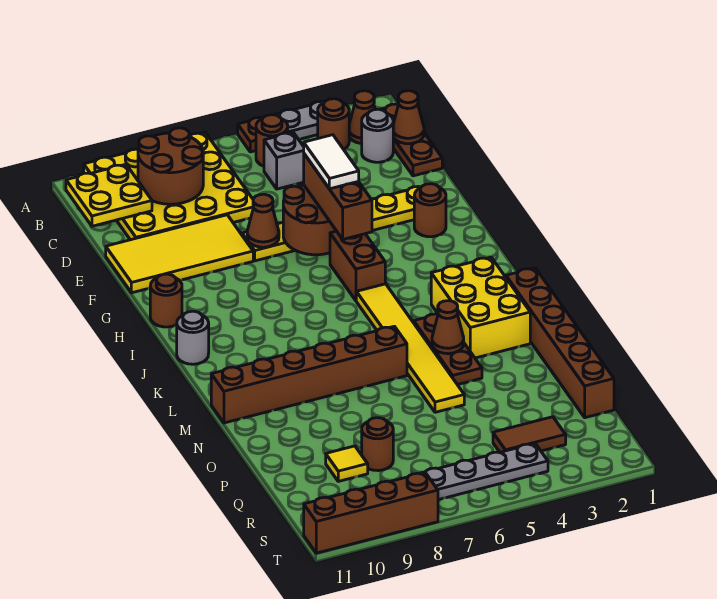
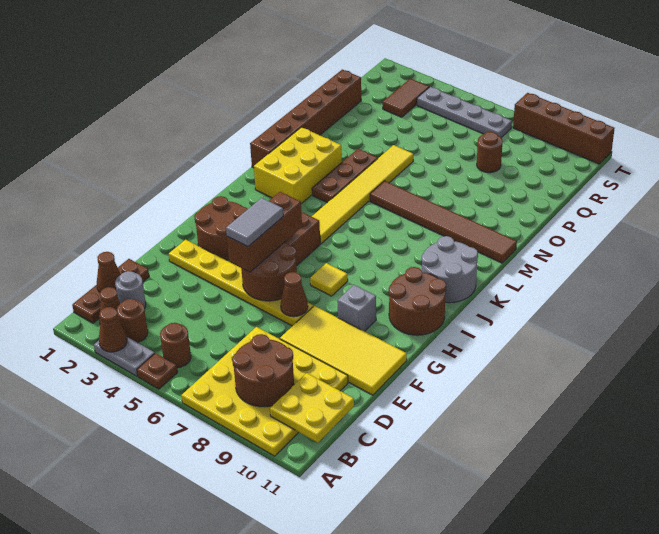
grey brick C5 level 1 -> grey brick G9 level 1
white tile F5:G5 level 4 -> grey tile F5:G5 level 4
brown round brick G2 level 1 -> brown round brick G2:H3 level 1
brown round brick H11 level 1 -> brown round brick H10:I11 level 1
grey round brick J11 level 1 -> grey round brick J10:K11 level 1
brown cone M4 level 2 -> brown cone A3 level 2
brown brick M6:M11 level 1 -> brown tile M6:M11 level 1
yellow tile Q9 level 1 -> yellow tile H7 level 1
brown tile R3:R4 level 1 -> brown tile R3:S3 level 1

